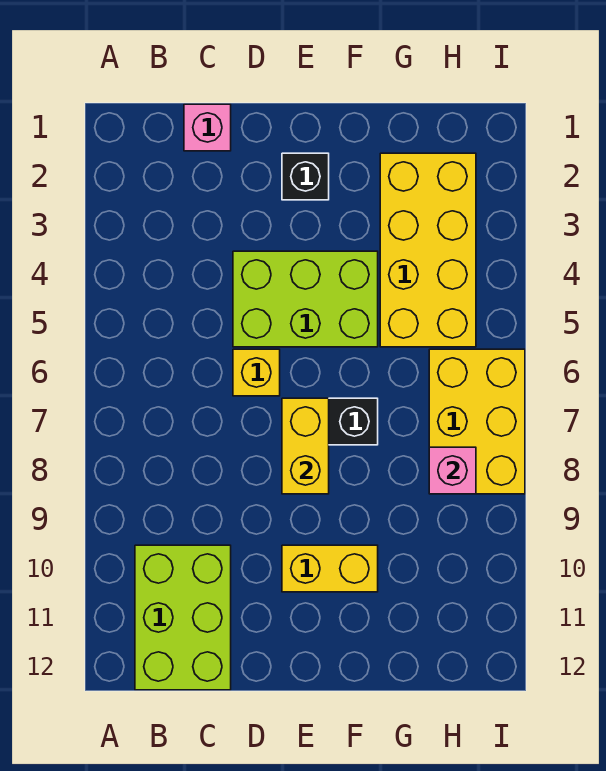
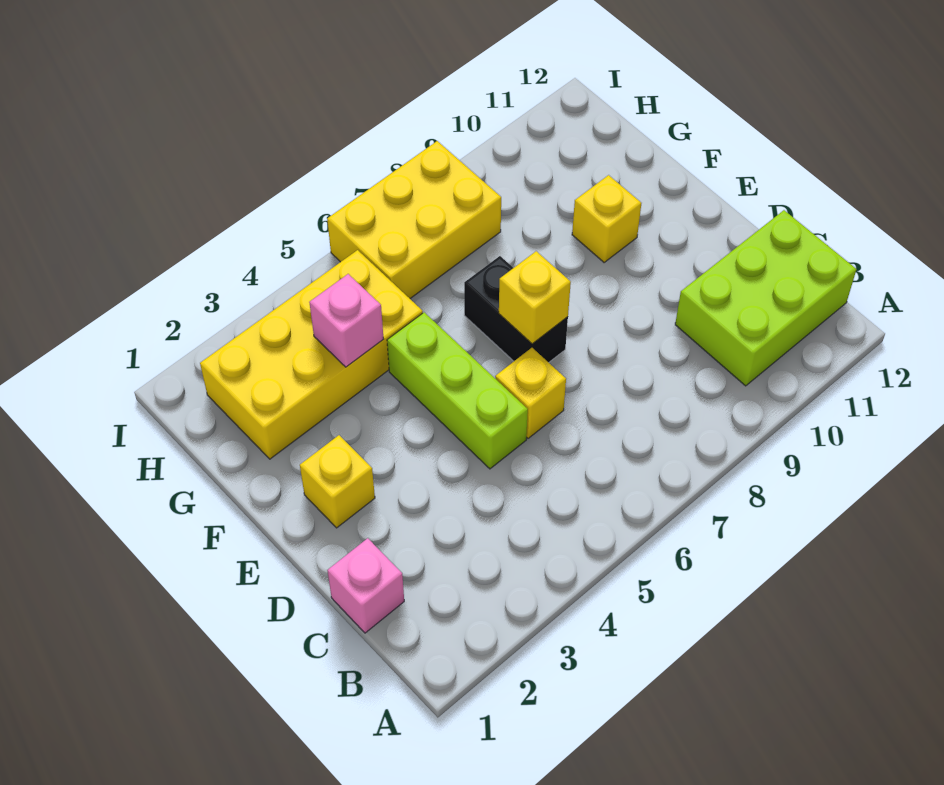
lime brick D4:F5 level 1 -> lime brick D5:F5 level 1
black brick E2 level 1 -> yellow brick E2 level 1
yellow brick E7:E8 level 2 -> yellow brick E7 level 2
yellow brick E10:F10 level 1 -> yellow brick F10 level 1
pink brick H8 level 2 -> pink brick G4 level 2

